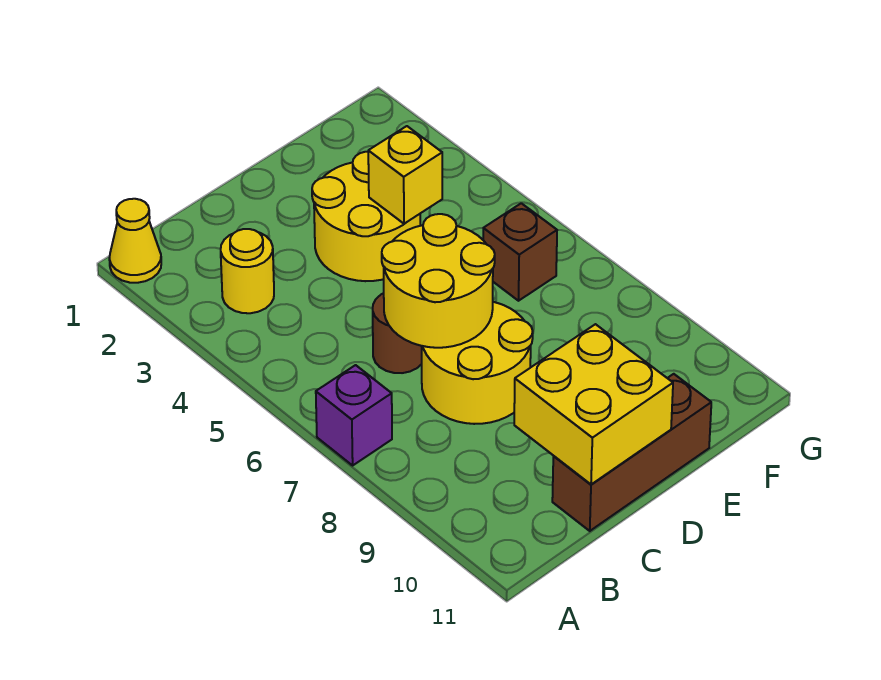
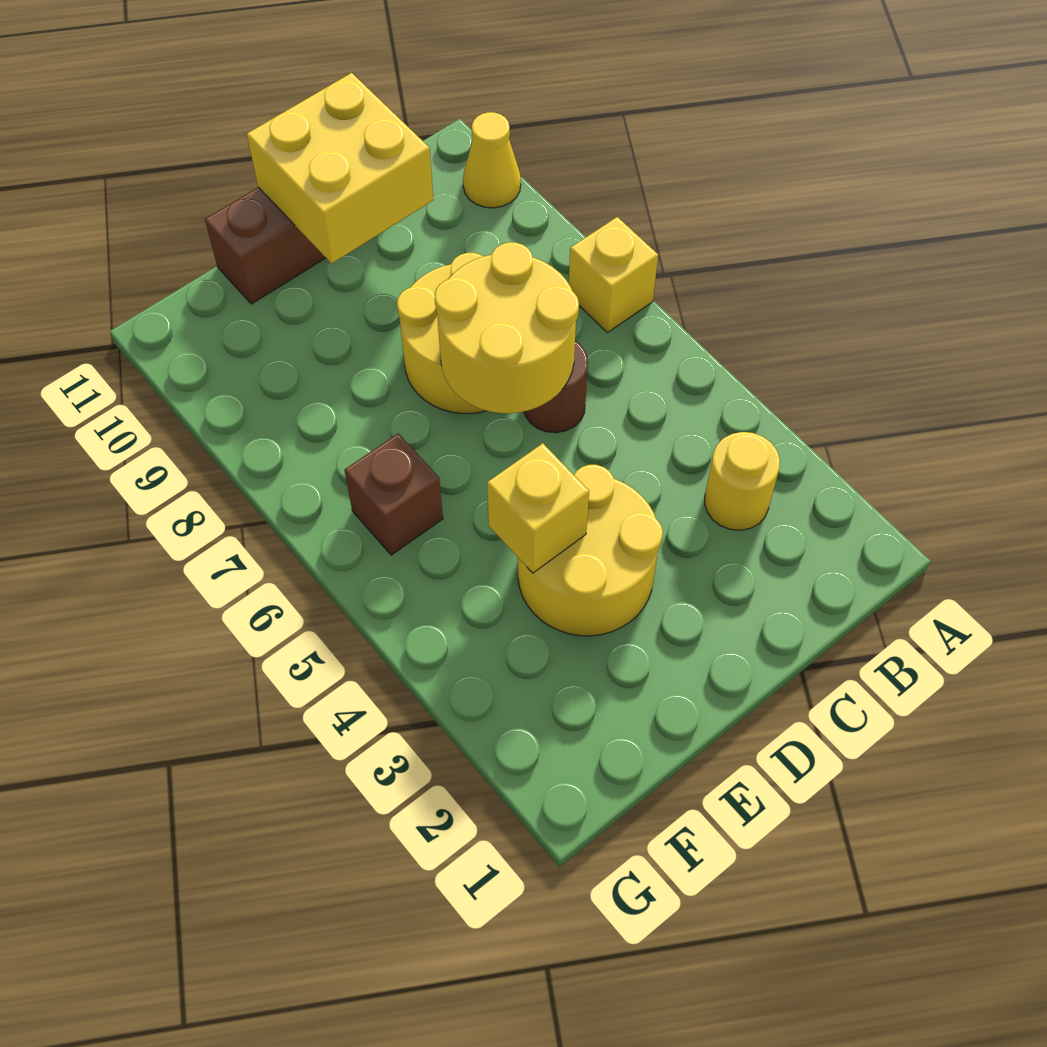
yellow cone A1 level 1 -> yellow cone A10 level 1
purple brick A7 level 1 -> yellow brick A7 level 1

